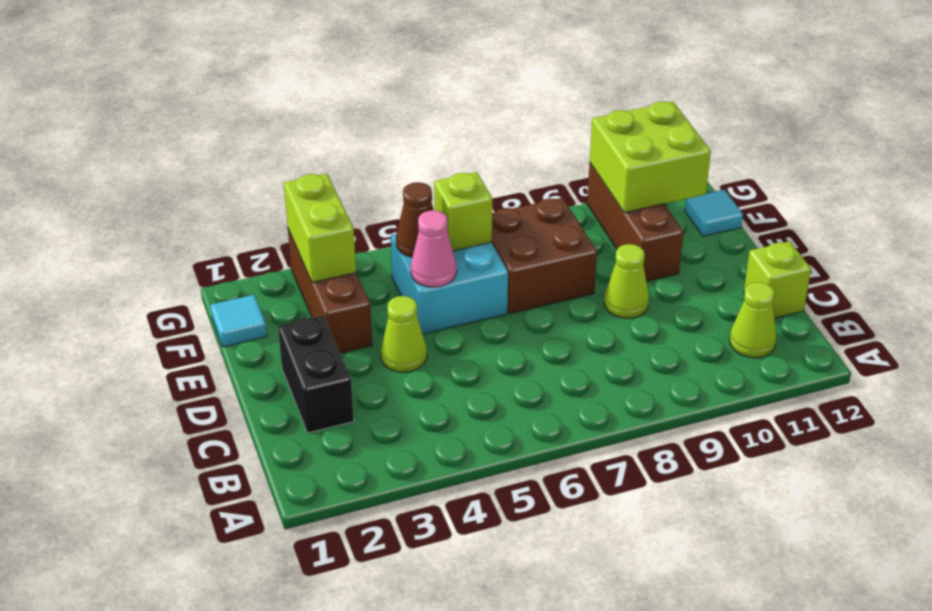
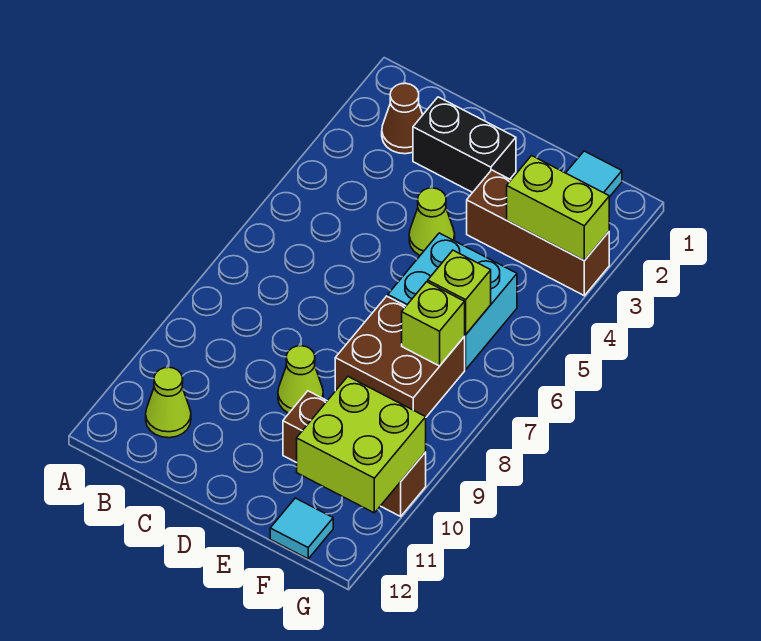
lime brick C12 level 1 -> lime brick F7 level 2
pink cone E5 level 2 -> none
brown cone F5 level 2 -> brown cone B2 level 1

